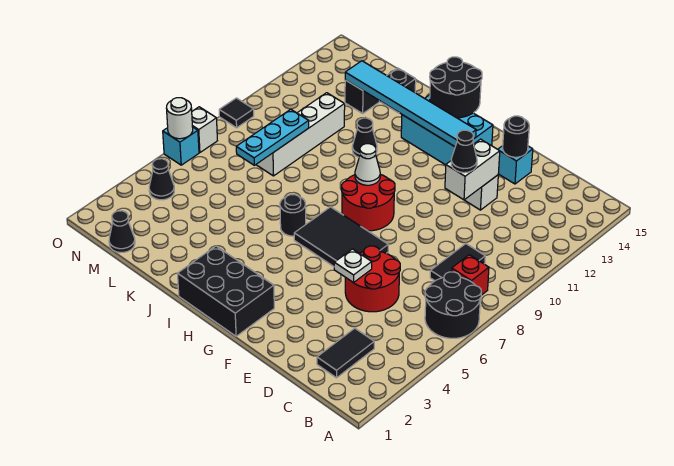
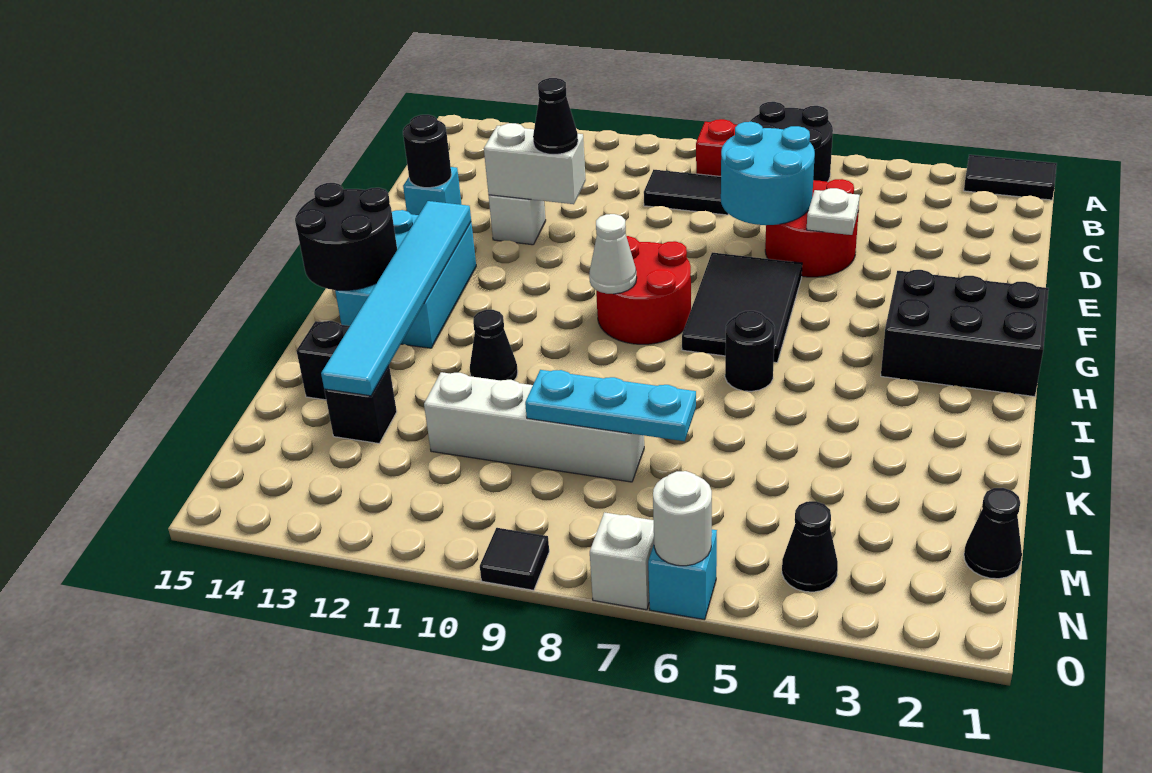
black tile C2:C3 level 1 -> black tile A1:A2 level 1
none -> cyan round brick D6:E7 level 2
black brick G1:I2 level 1 -> black brick G1:H3 level 1

